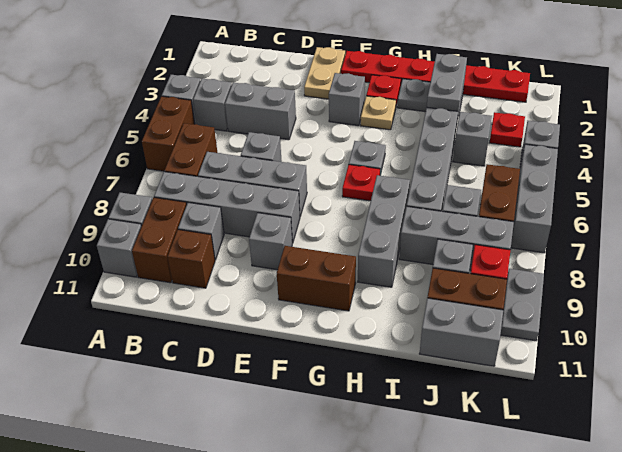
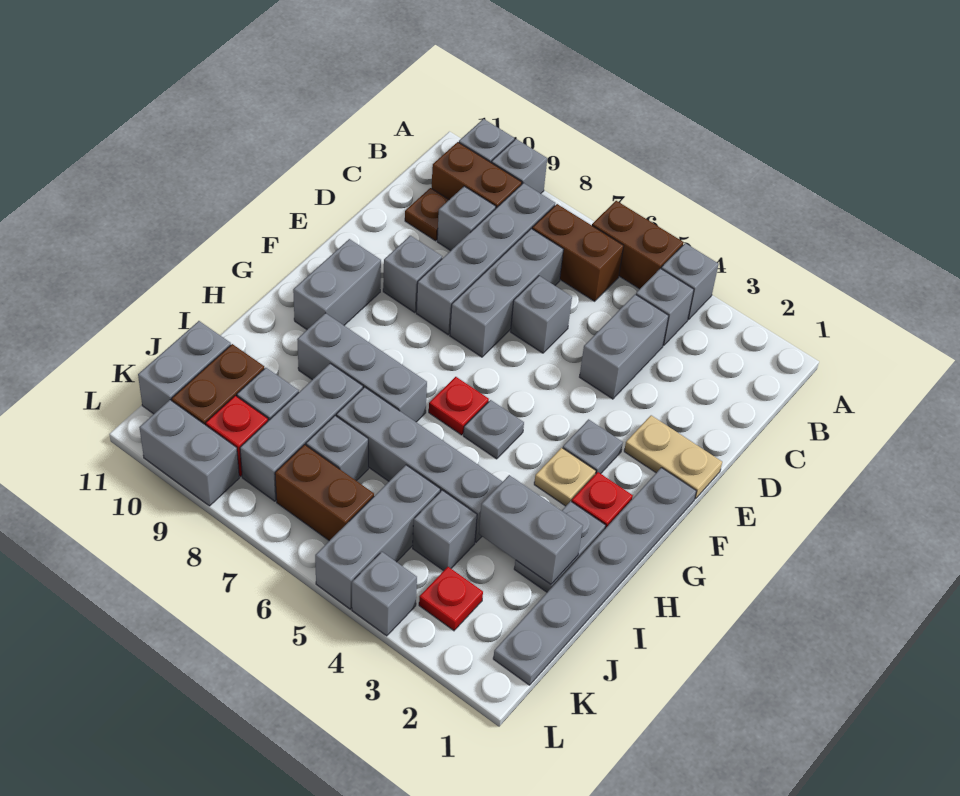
brown brick C10 level 1 -> brown plate C10 level 1
red plate F1:K1 level 1 -> grey plate F1:K1 level 1
grey brick F3 level 1 -> grey plate F3 level 1
brown brick F10:G10 level 1 -> grey brick F10:G10 level 1
grey brick L5:L7 level 1 -> grey brick J5:L5 level 1
grey plate L9:L10 level 1 -> grey brick L9:L10 level 1

